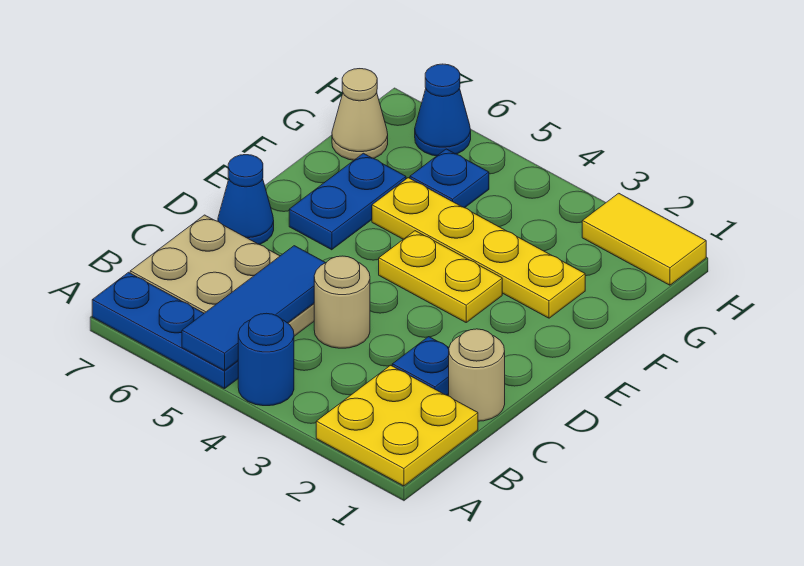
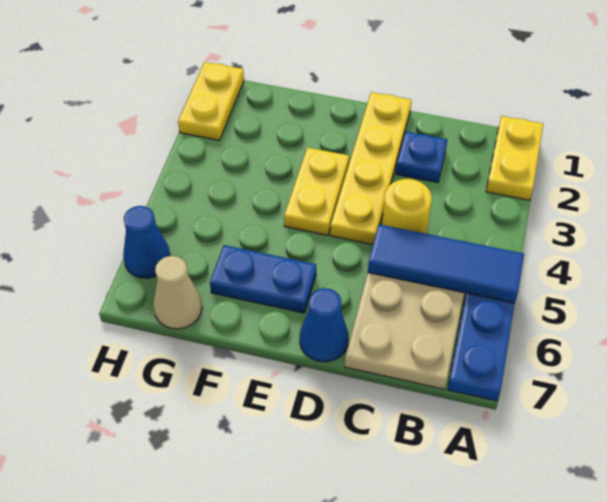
yellow plate A1:B2 level 1 -> yellow plate A1:A2 level 1
blue round brick A4 level 1 -> none
tan round brick C1 level 1 -> none
tan round brick C4 level 1 -> yellow round brick C4 level 1
yellow plate F2:F5 level 1 -> yellow plate D1:D4 level 1
blue plate G5 level 1 -> none
yellow tile H1:H2 level 1 -> yellow plate H1:H2 level 1

